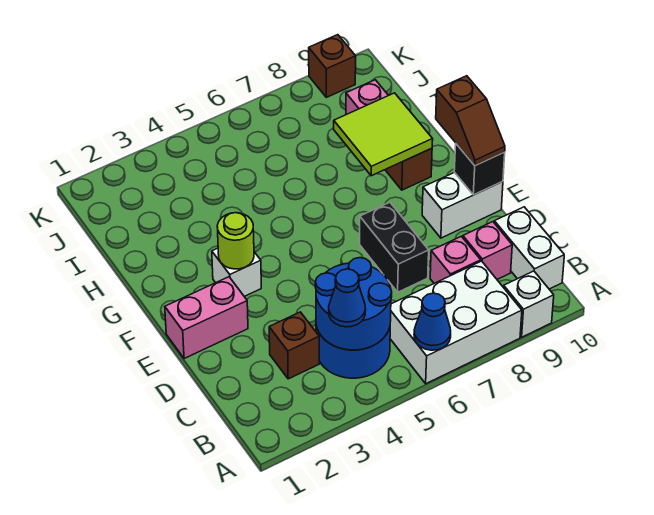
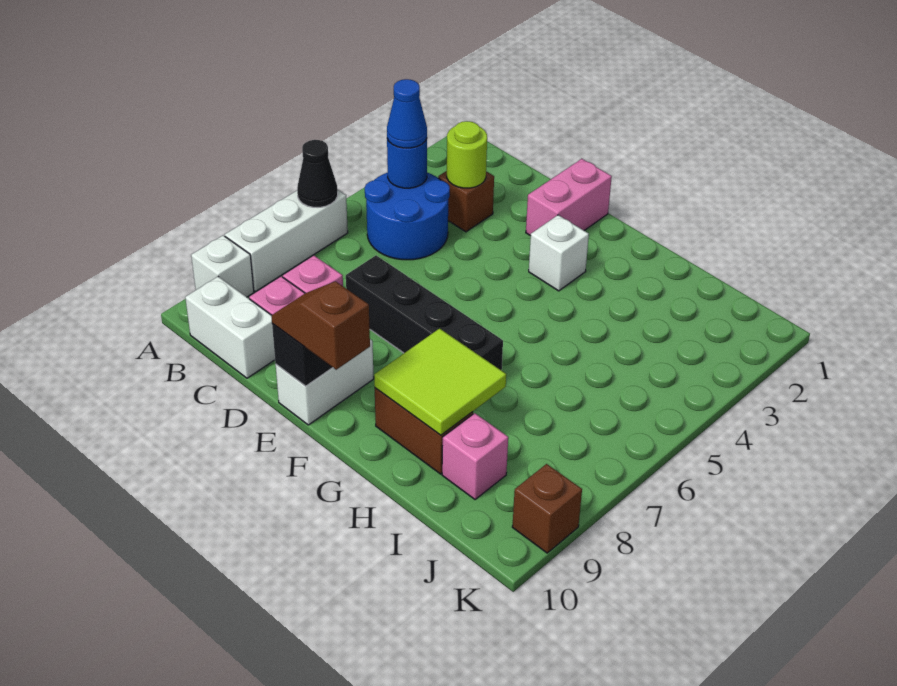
white brick A6:B8 level 1 -> white brick A6:A8 level 1
blue cone A6 level 2 -> black cone A6 level 2
blue round brick B4:C5 level 2 -> blue round brick B4 level 2
black brick D7:E7 level 1 -> black brick D7:G7 level 1
lime round brick F3 level 2 -> lime round brick C3 level 2

